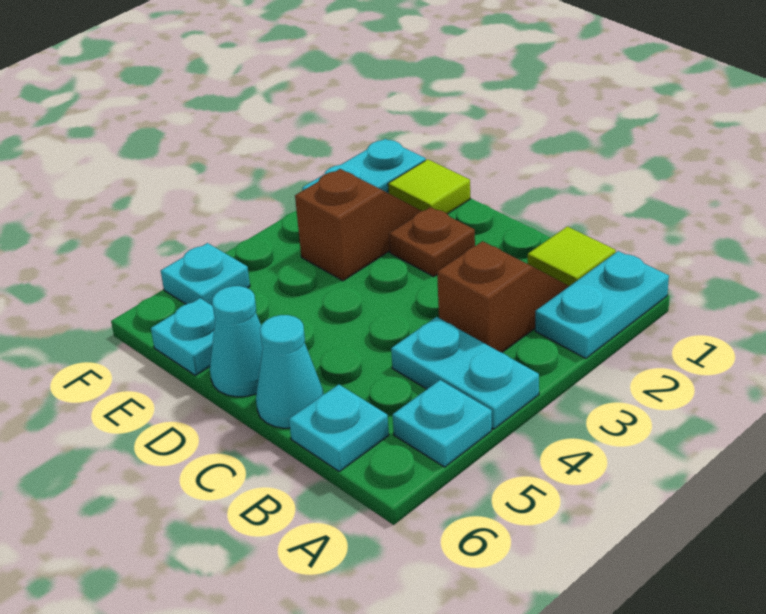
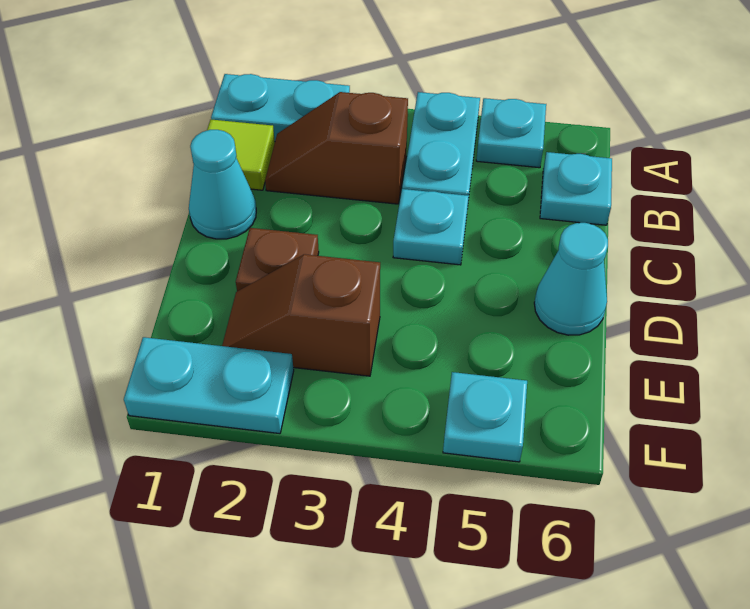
cyan cone C6 level 1 -> cyan cone C1 level 1
lime tile E1 level 1 -> none
cyan plate E6 level 1 -> cyan plate C4 level 1

